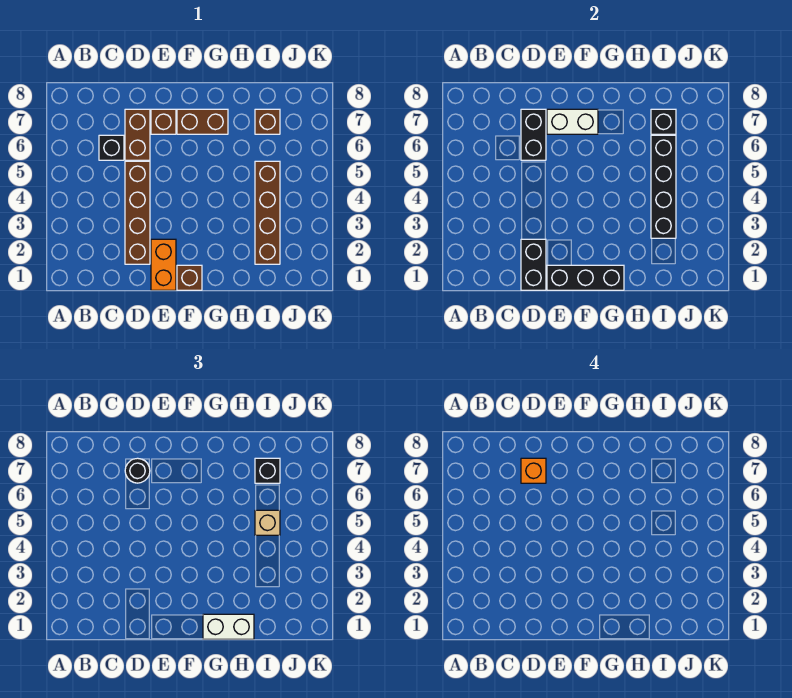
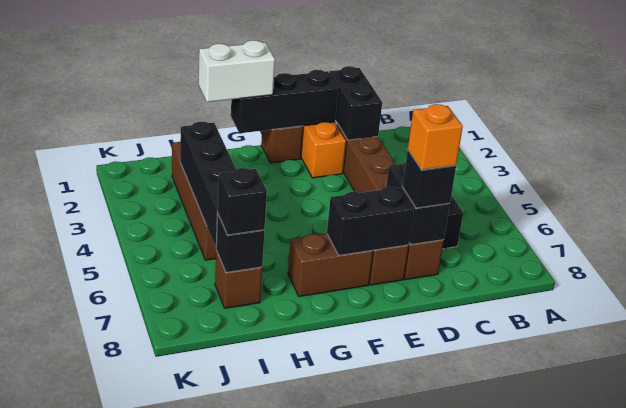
black round brick D7 level 3 -> black brick D7 level 3
white brick E7:F7 level 2 -> black brick E7:F7 level 2
tan brick I5 level 3 -> none

